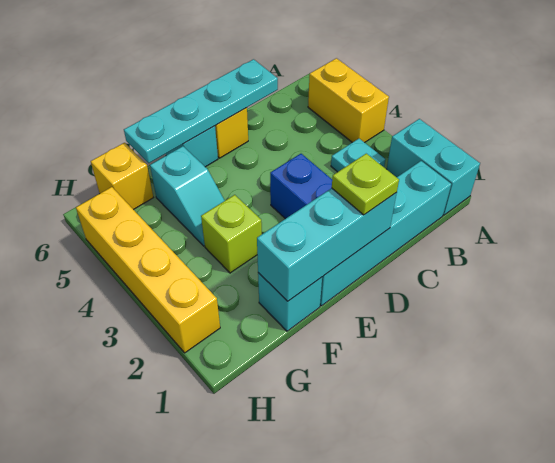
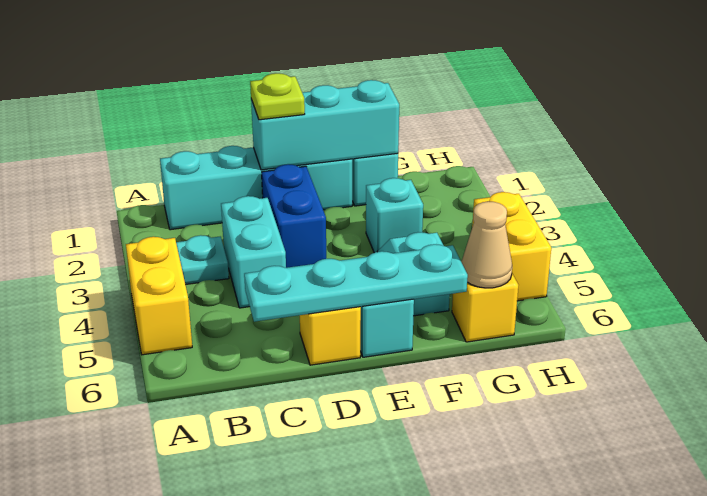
cyan brick A1:A2 level 1 -> cyan brick C3:C4 level 1
lime brick F3 level 1 -> cyan brick F3 level 1
none -> tan cone G6 level 2
yellow brick H2:H5 level 1 -> yellow brick H4:H5 level 1

